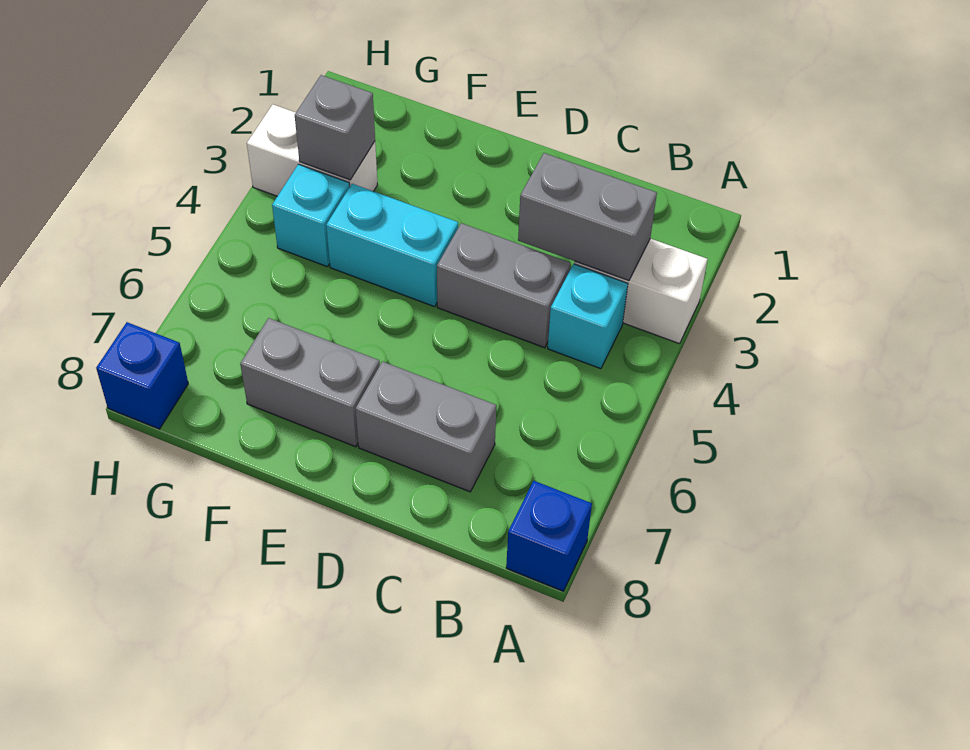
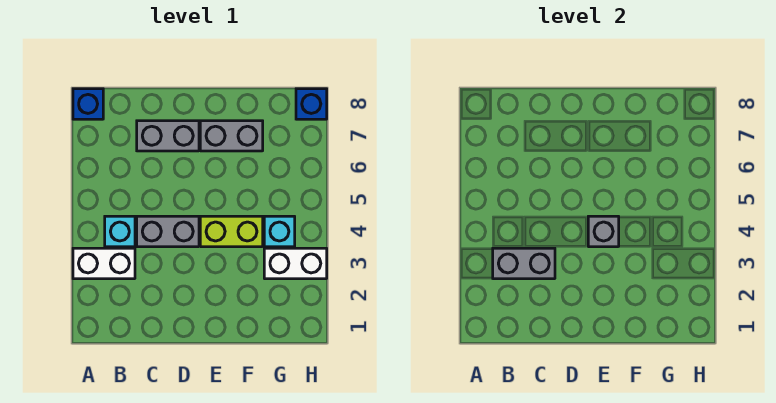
cyan brick E4:F4 level 1 -> lime brick E4:F4 level 1
grey brick G3 level 2 -> grey brick E4 level 2

